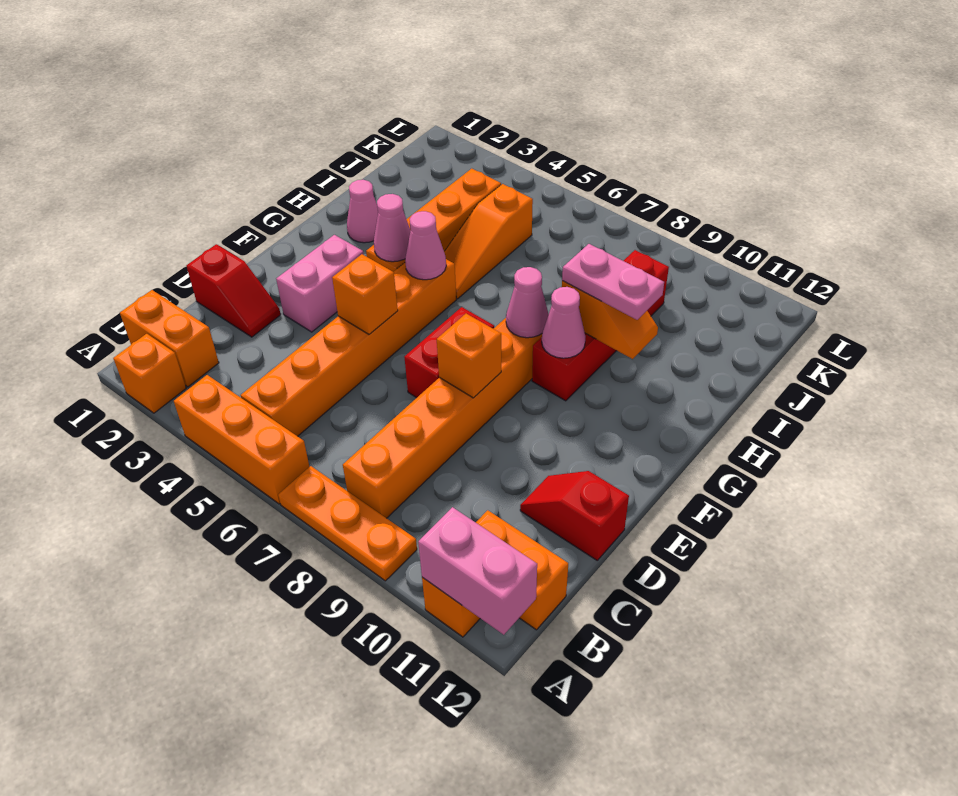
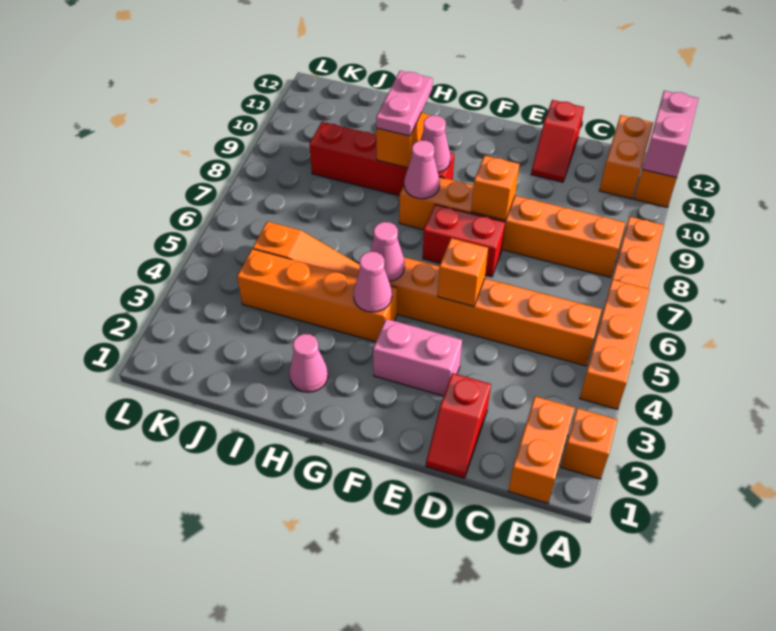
red slope D1:D2 level 1 top 1 -> red slope D1:D2 level 1 top 2

